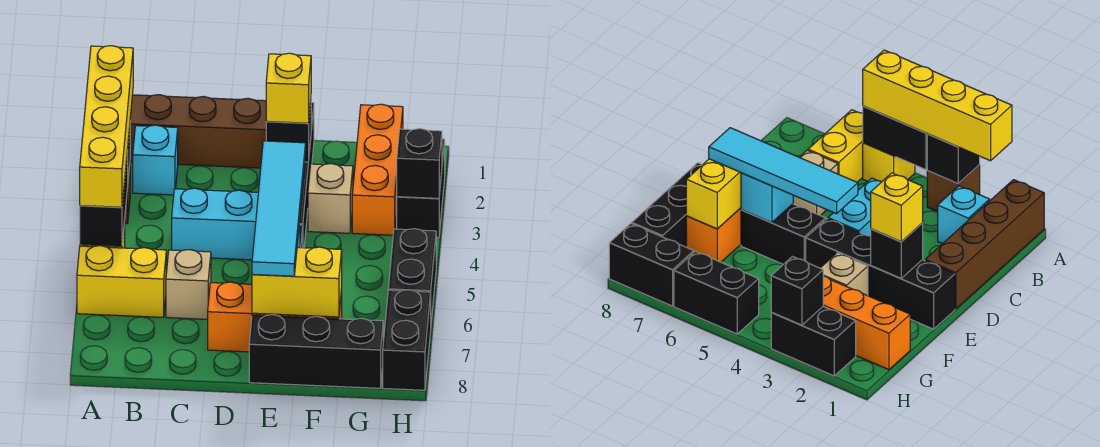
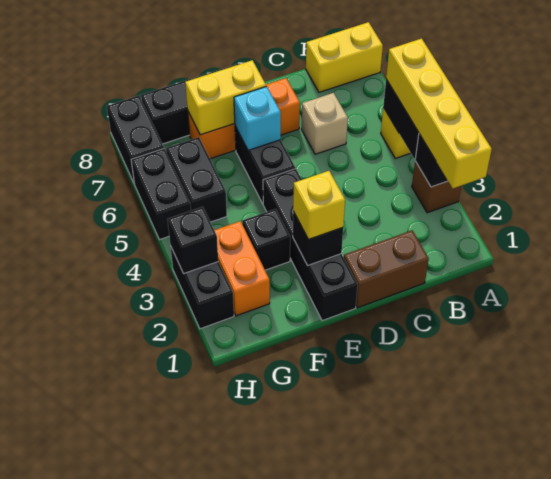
brown brick A1:D1 level 1 -> brown brick C1:D1 level 1
yellow brick A6:B6 level 1 -> yellow brick A8:B8 level 1
cyan brick B2 level 1 -> none
cyan brick C4:D4 level 1 -> none
cyan tile E4:E7 level 3 -> none
tan brick F3 level 1 -> black brick F3 level 1
orange brick G1:G3 level 1 -> orange brick G2:G3 level 1
none -> black brick G5:G6 level 1

